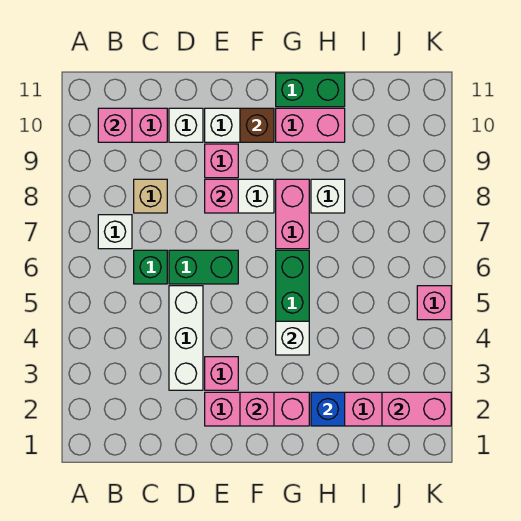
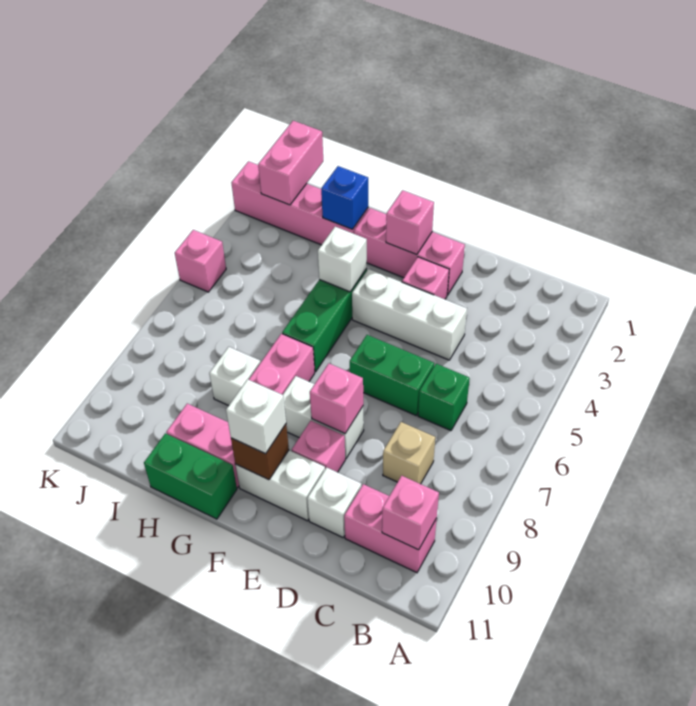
white brick B7 level 1 -> white brick F10 level 3
white brick D3:D5 level 1 -> white brick D4:F4 level 1
pink brick J2:K2 level 2 -> pink brick J1:J2 level 2

